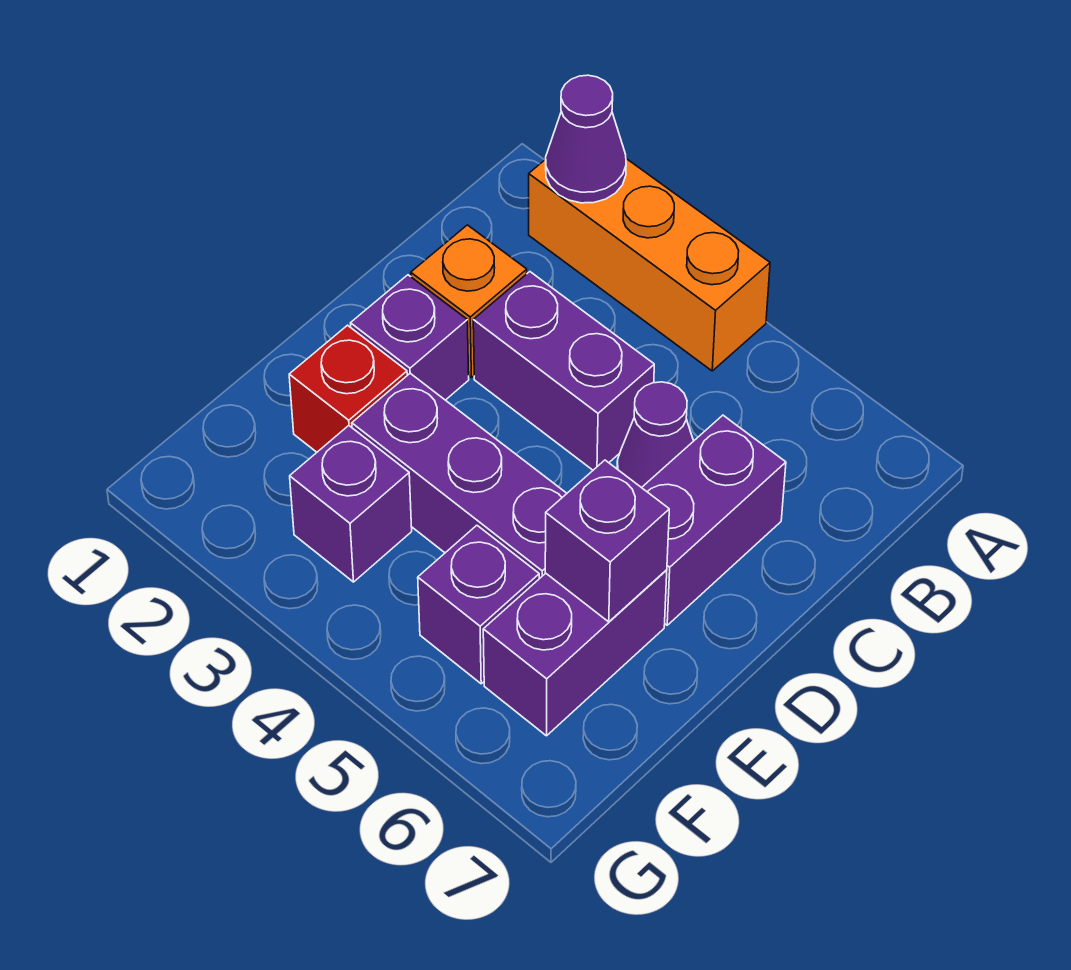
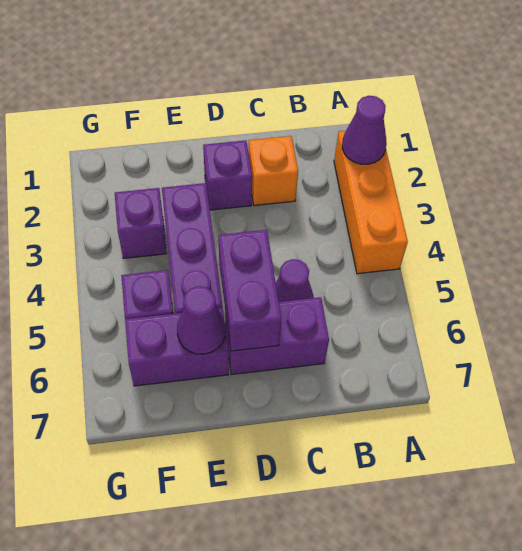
purple brick C3:C4 level 1 -> purple brick D5:D6 level 2
red brick E2 level 1 -> none
purple brick E6 level 2 -> purple cone E6 level 2

